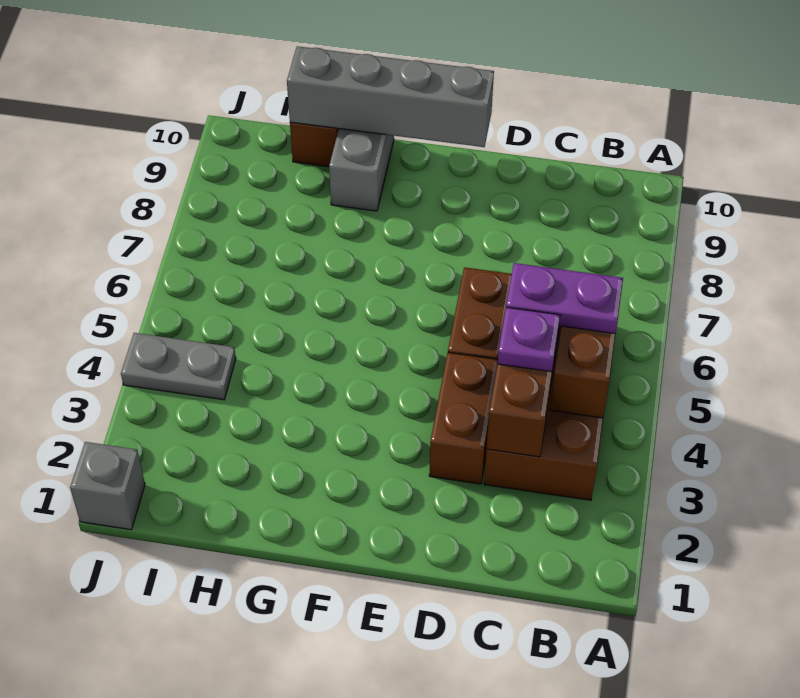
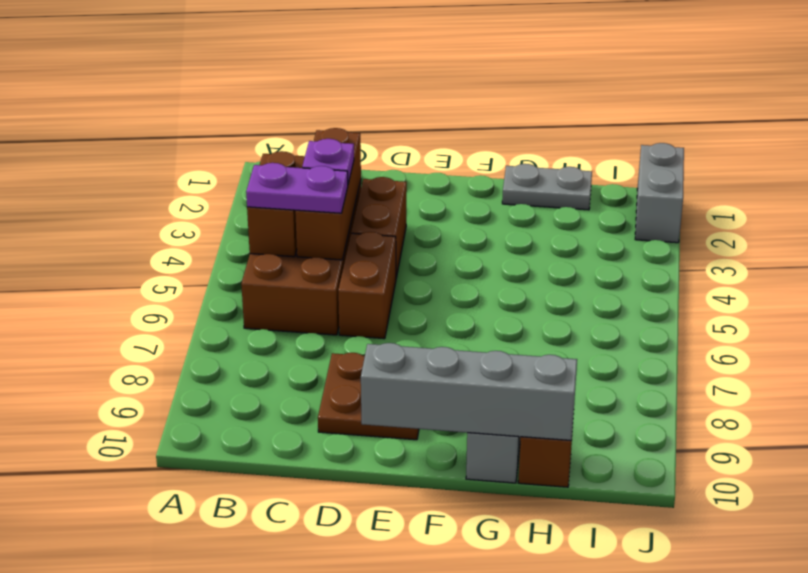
none -> brown plate D8:E9 level 1
grey plate I4:J4 level 1 -> grey plate G1:H1 level 1
grey brick J1 level 1 -> grey brick J1:J2 level 1

